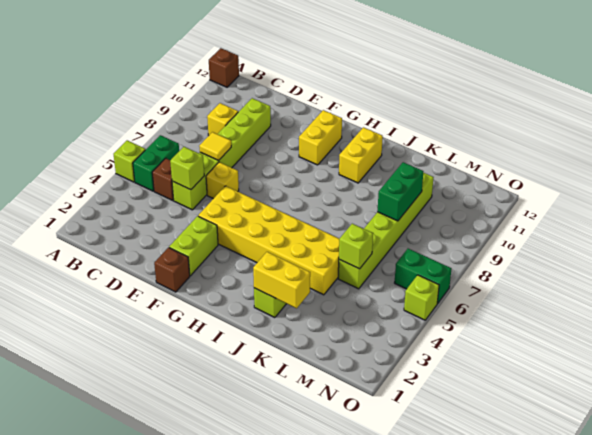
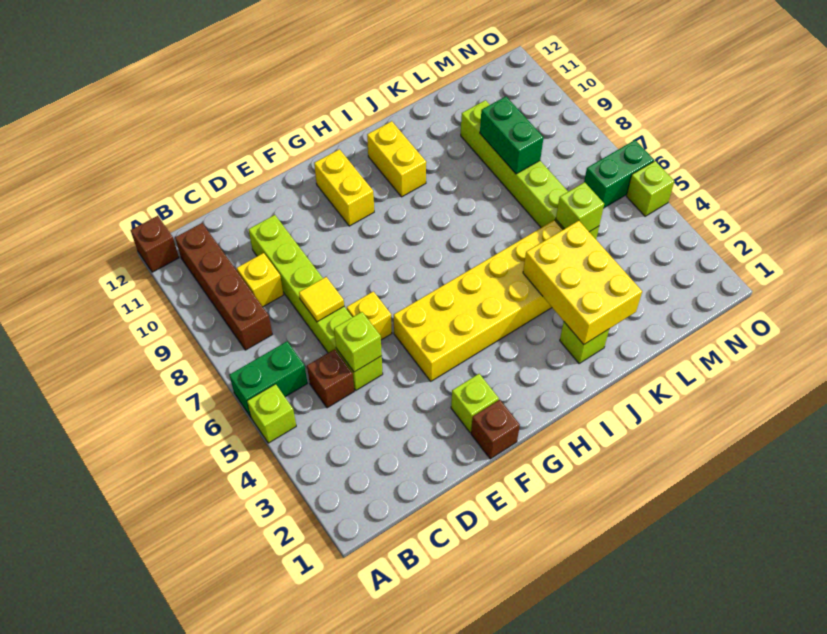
green brick B5:B6 level 1 -> green brick A6:B6 level 1
none -> brown brick B8:B11 level 1
lime brick F2:F3 level 1 -> lime brick F2 level 1
yellow brick J2:K2 level 2 -> yellow brick J2:K4 level 2

